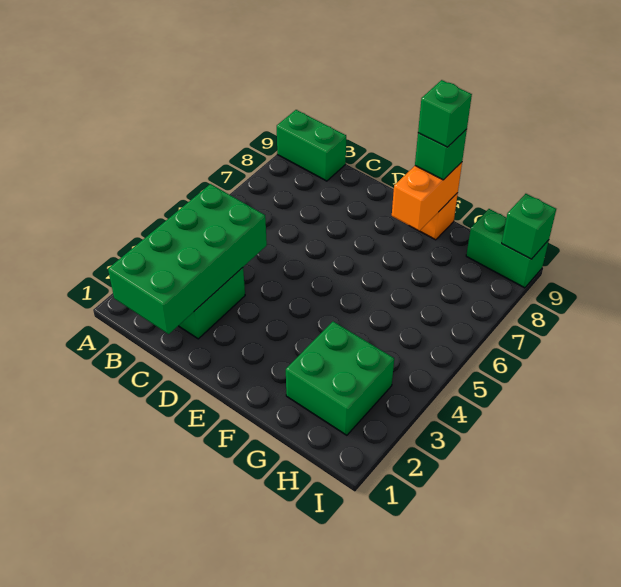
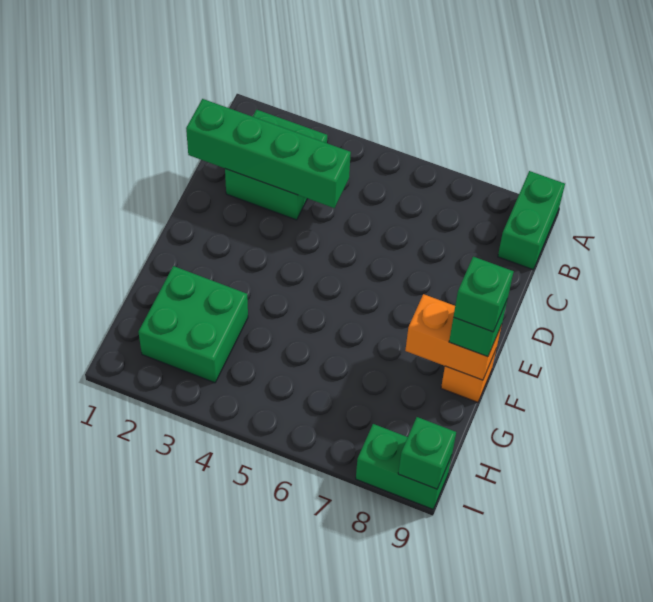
green brick B1:C4 level 2 -> green brick C1:C4 level 2
green brick H9:I9 level 1 -> green brick I8:I9 level 1

